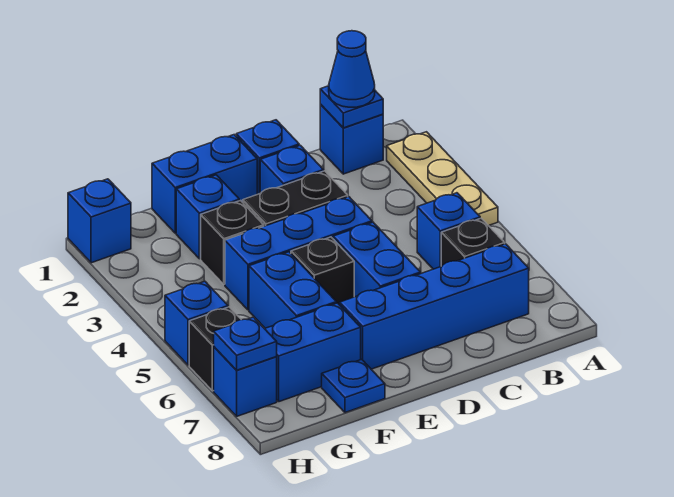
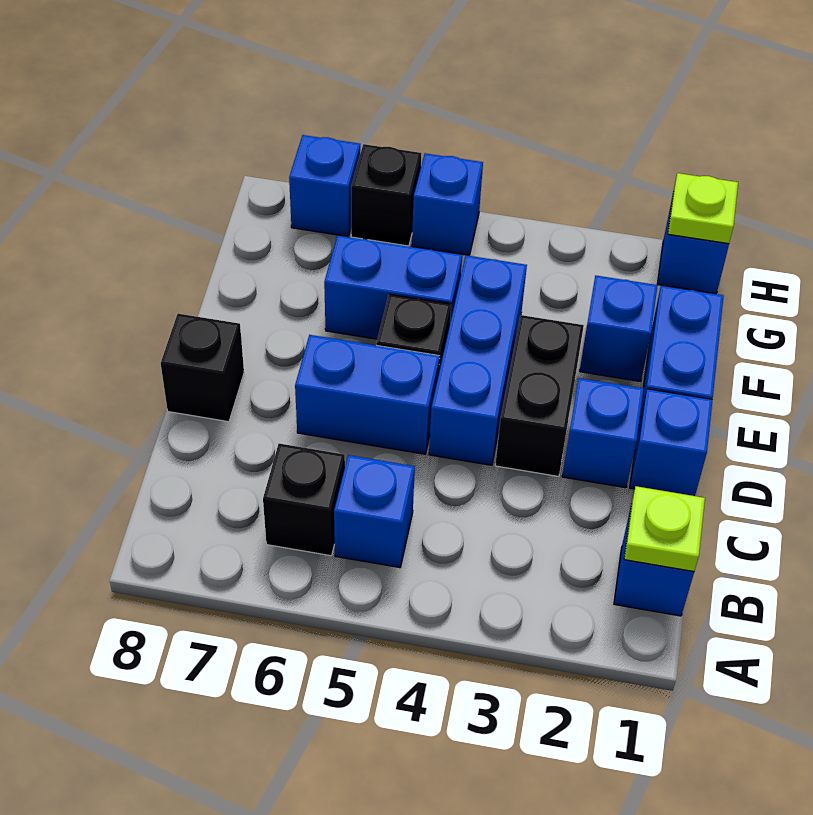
tan plate A2:A4 level 1 -> none
blue plate B1 level 2 -> lime plate B1 level 2
blue cone B1 level 3 -> none
blue brick B7:E7 level 1 -> none
black brick F3 level 1 -> black brick D8 level 1
blue brick F7:G7 level 1 -> none
blue plate F8 level 1 -> none
none -> lime plate H1 level 2
blue plate H7 level 2 -> none

